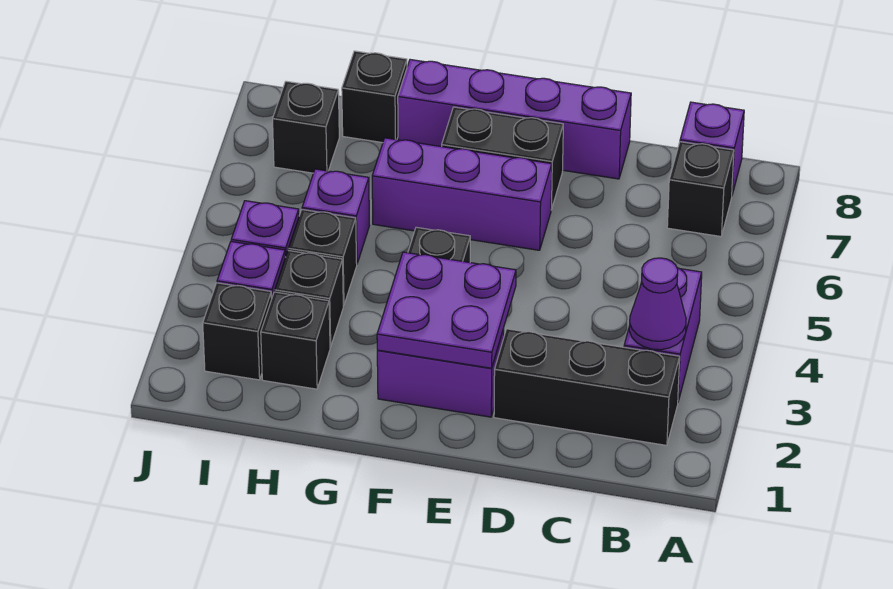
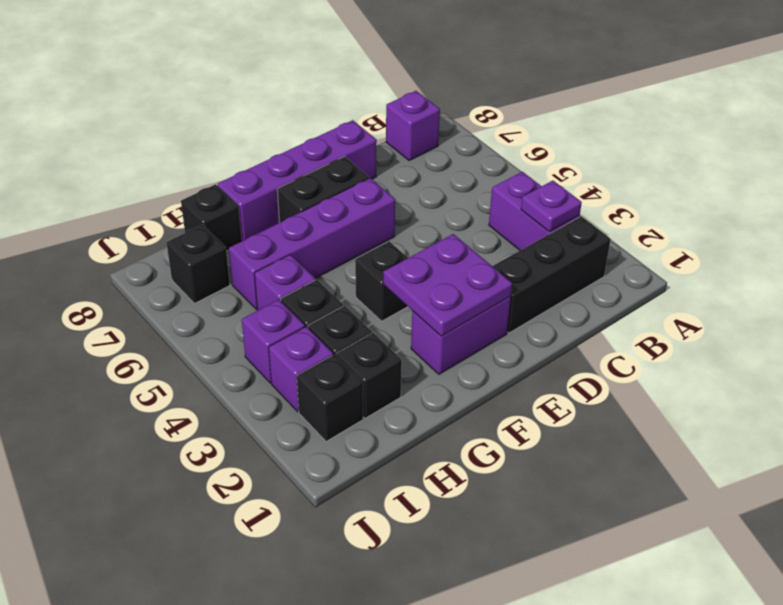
purple cone B3 level 2 -> purple plate B3 level 2
black brick B7 level 1 -> none
purple brick E6:G6 level 1 -> purple brick E6:H6 level 1

